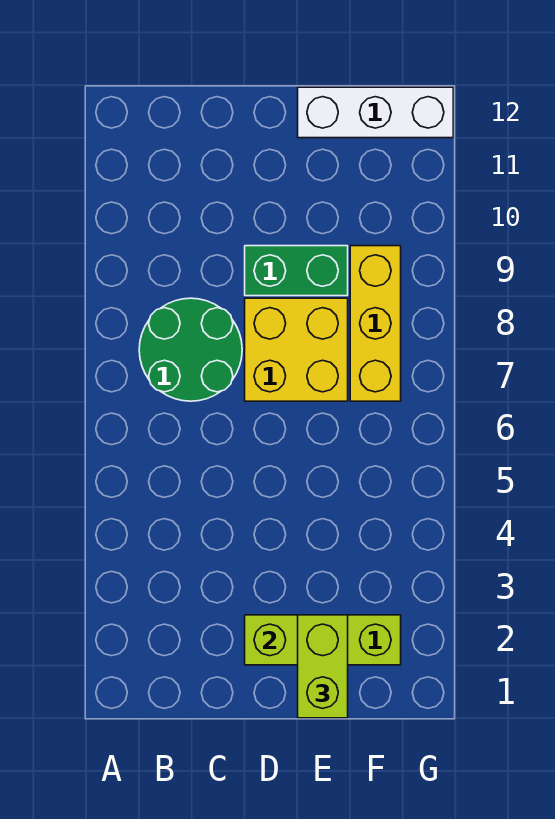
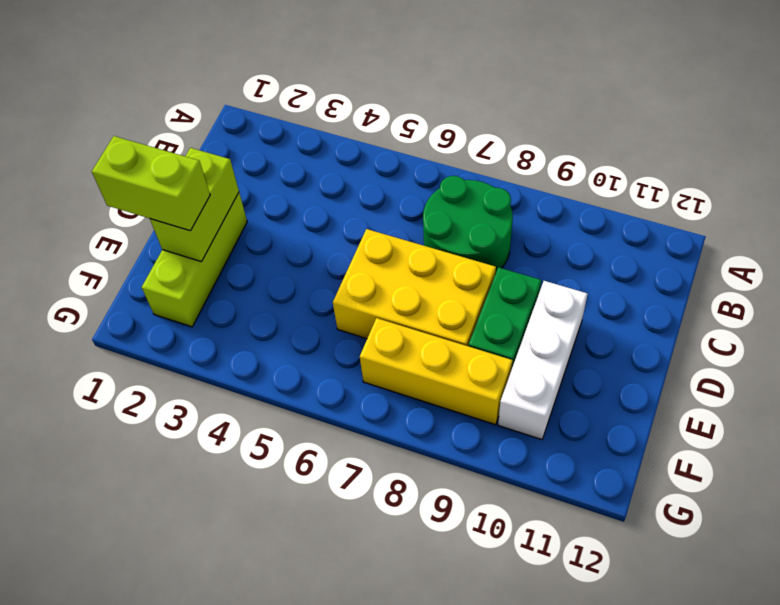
yellow brick D7:E8 level 1 -> yellow brick D6:E8 level 1
white brick E12:G12 level 1 -> white brick D10:F10 level 1

